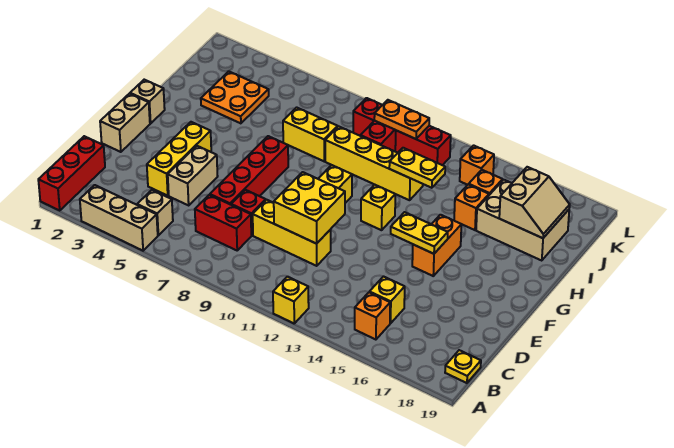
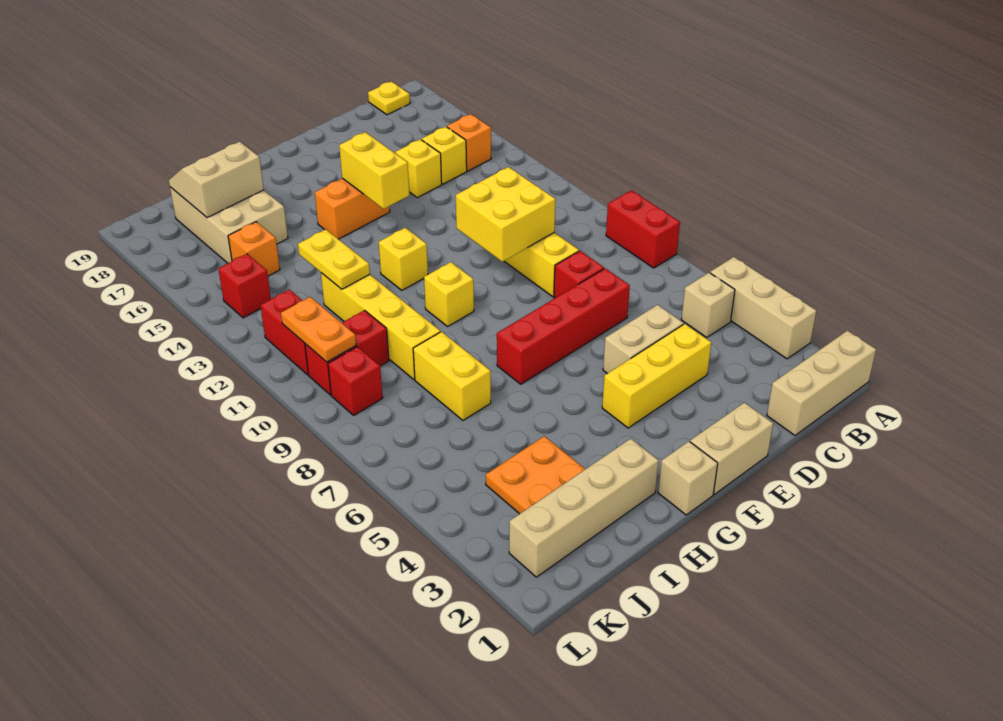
red brick A1:C1 level 1 -> tan brick A1:C1 level 1
yellow brick A12 level 1 -> yellow brick D15 level 1
red brick C7:C8 level 1 -> red brick A8:A9 level 1
yellow plate F14:F15 level 2 -> yellow brick F14:F15 level 2
none -> tan brick H2:K2 level 1
orange brick I15 level 1 -> none
orange brick K14 level 1 -> red brick K14 level 1

